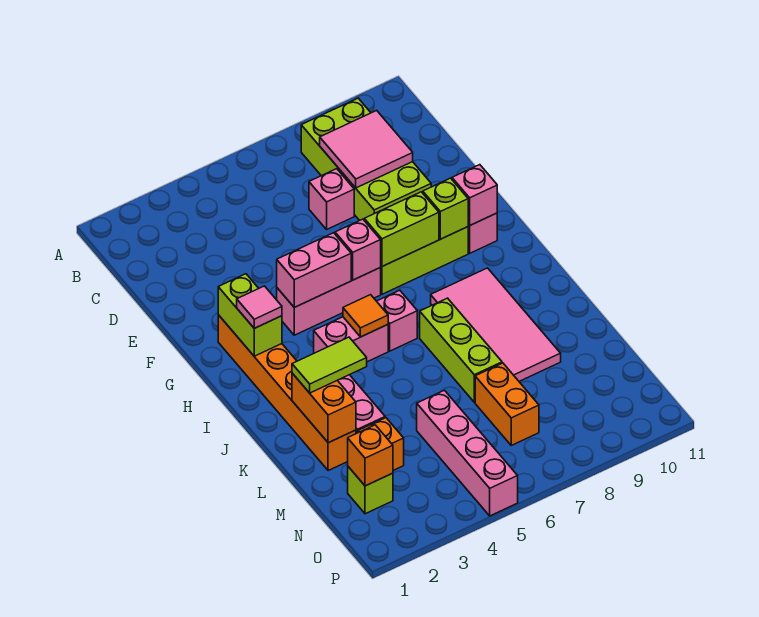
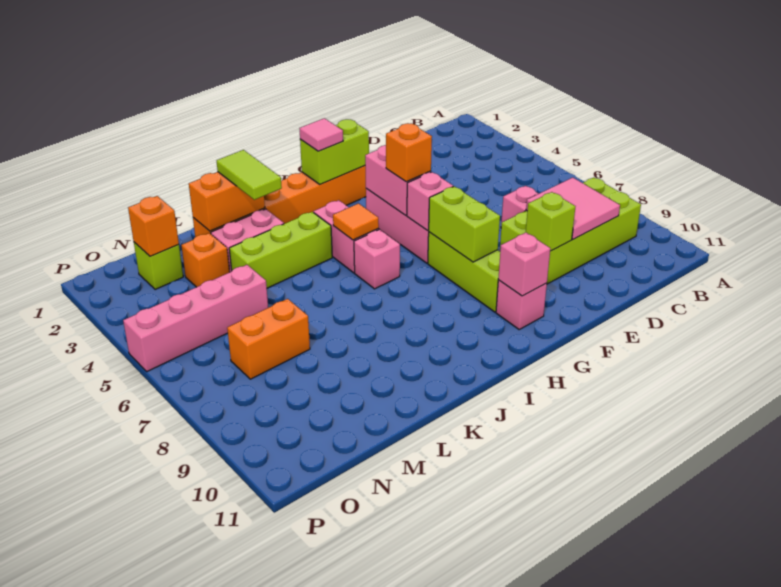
none -> orange brick G5 level 3
lime brick G9 level 2 -> lime brick E9 level 2
pink tile I8:L9 level 1 -> none
lime brick J7:L7 level 1 -> lime brick J4:L4 level 1

